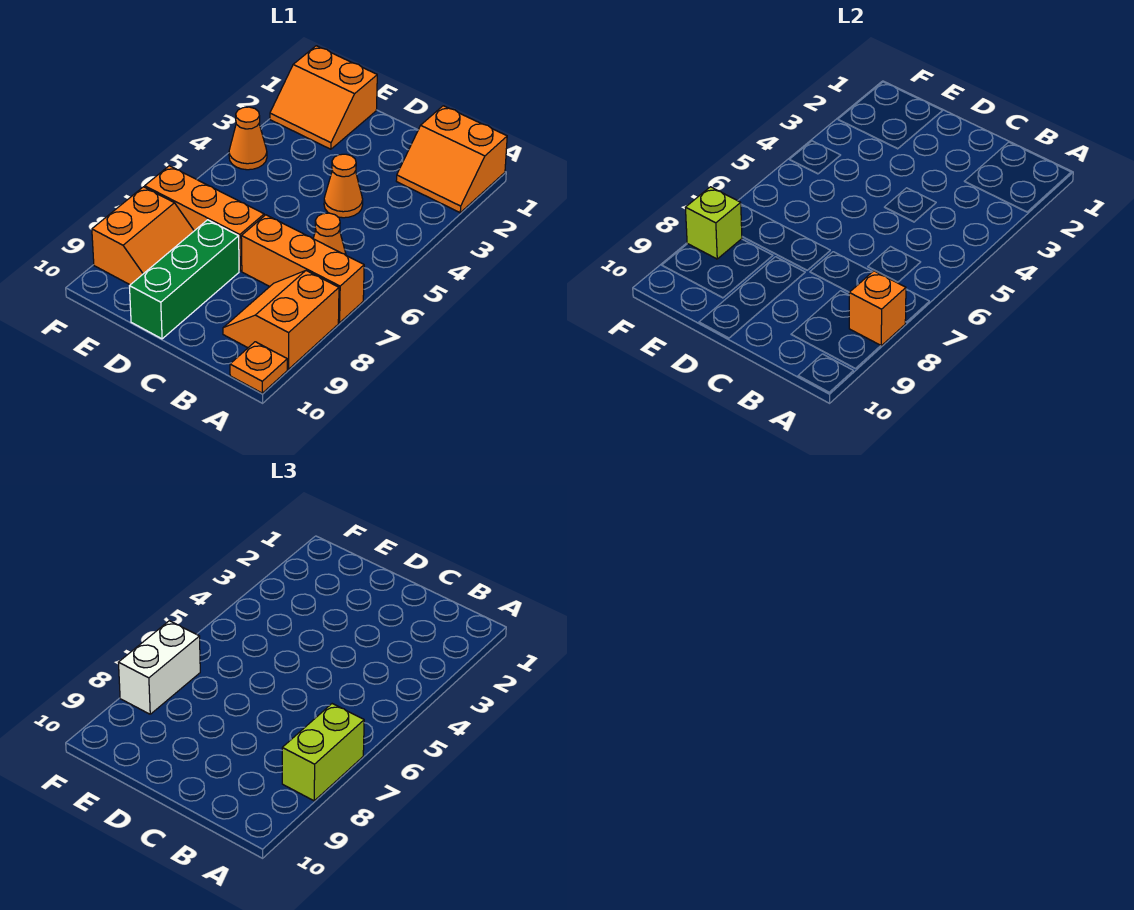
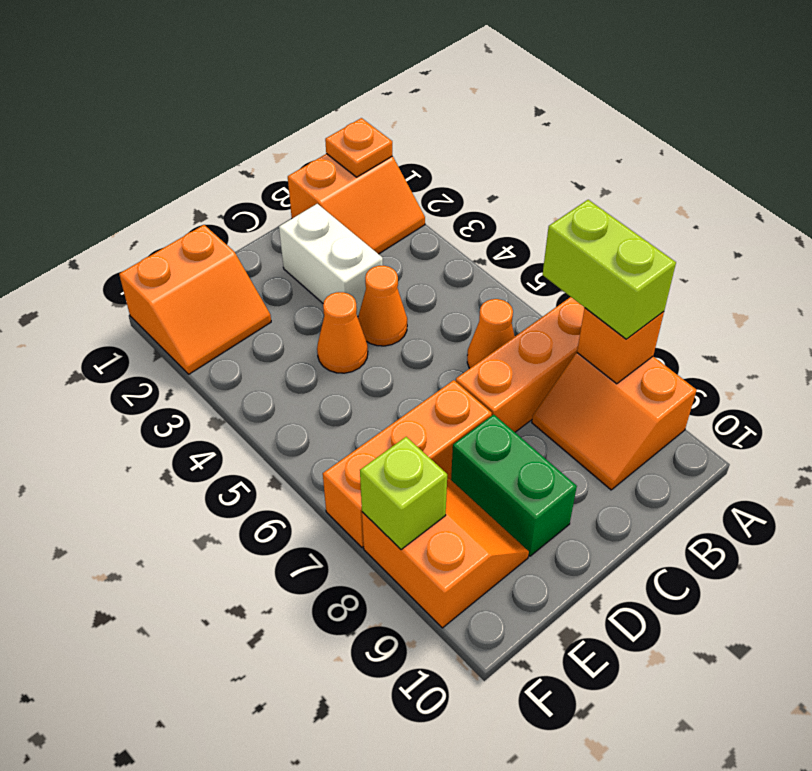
orange plate A10 level 1 -> orange plate A1 level 2
green brick D8:D10 level 1 -> green brick D8:D9 level 1
orange cone F4 level 1 -> orange cone D4 level 1
white brick F7:F8 level 3 -> white brick C2:C3 level 1

